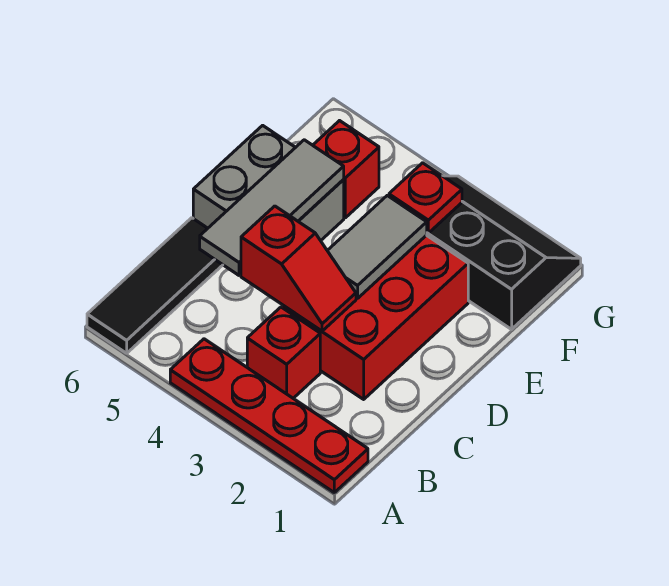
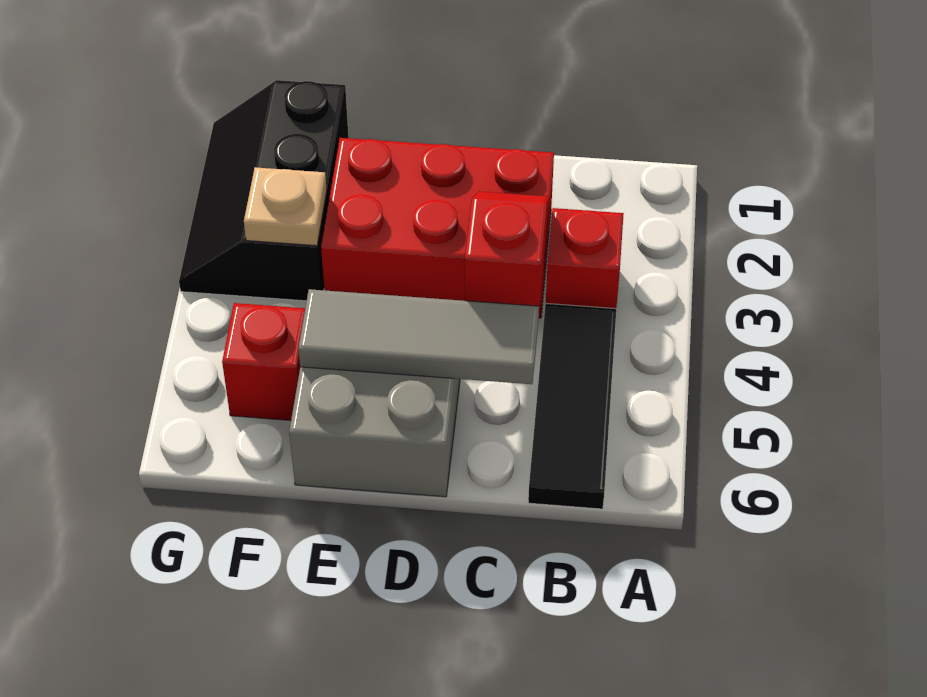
red plate A1:A4 level 1 -> none
black tile A6:C6 level 1 -> black tile B4:B6 level 1
grey tile D3:E3 level 2 -> none
red plate F3 level 2 -> tan plate F3 level 2

